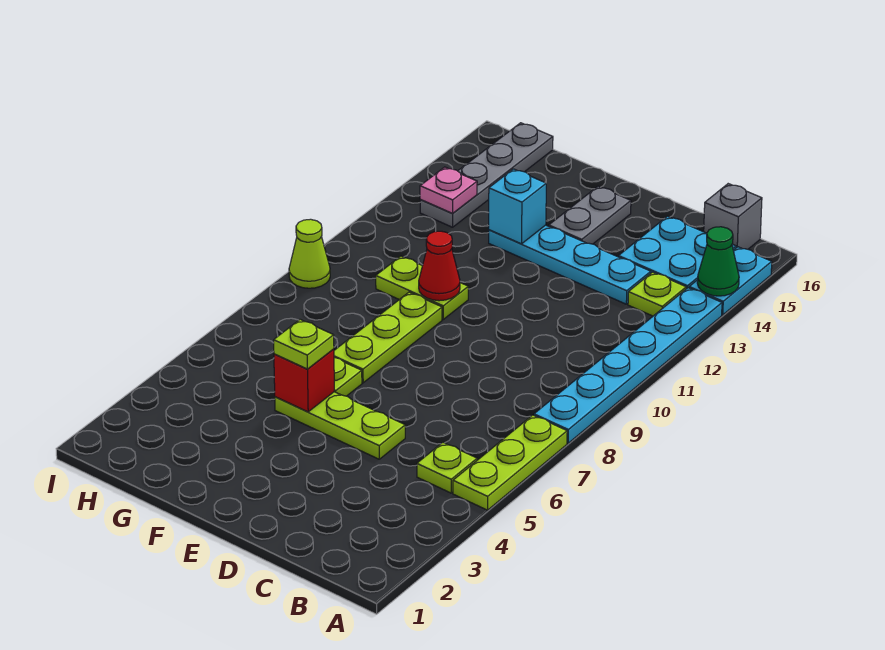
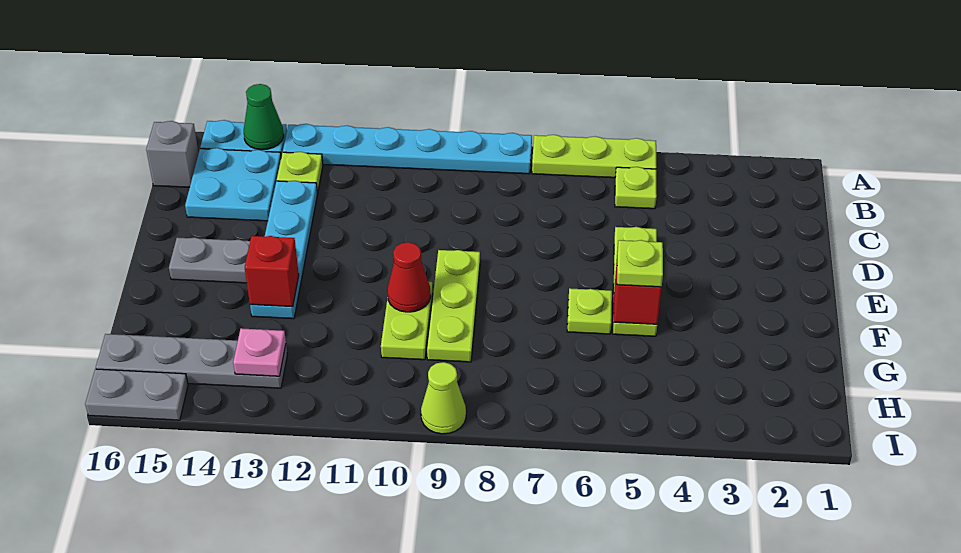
lime plate F7:F9 level 1 -> lime plate E9:G9 level 1
cyan brick F13 level 2 -> red brick F13 level 2
none -> grey plate I15:I16 level 1

